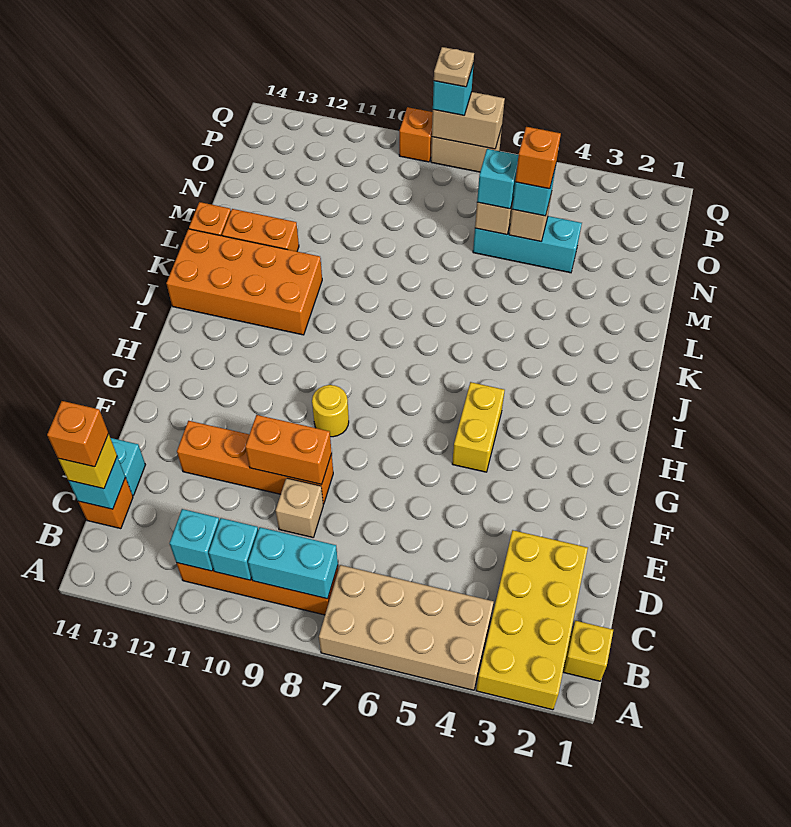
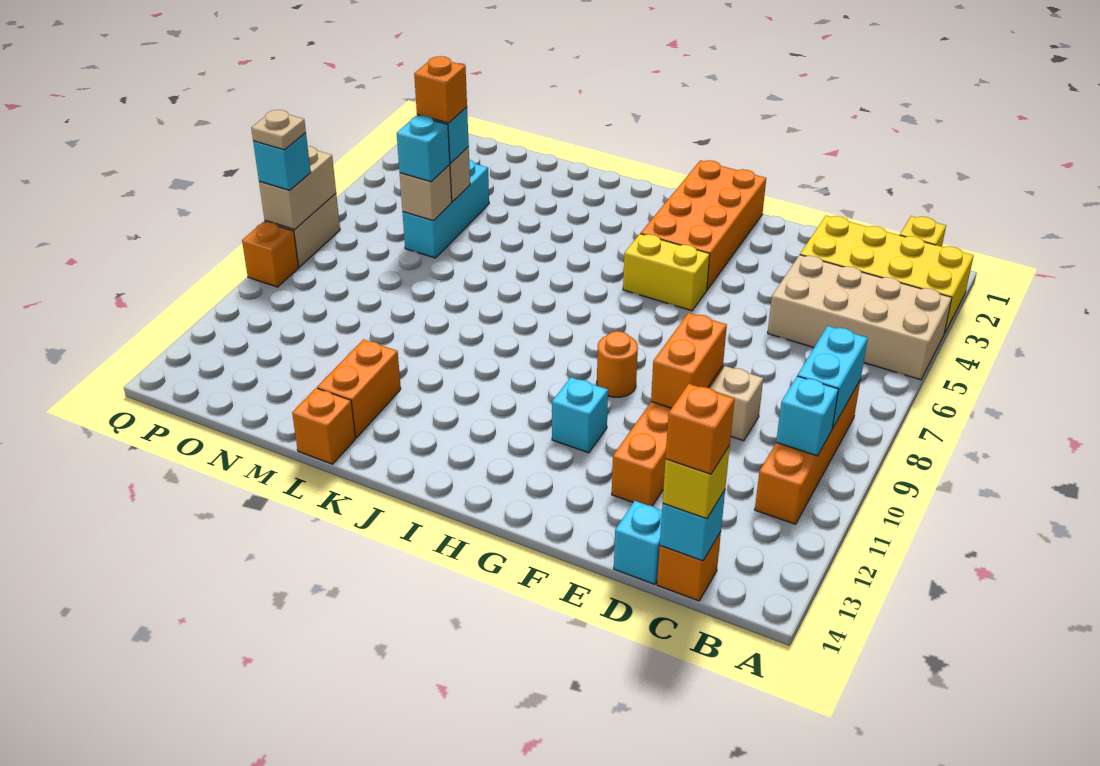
tan brick A4:B7 level 1 -> tan brick A4:D5 level 1
cyan brick B11 level 2 -> cyan brick G11 level 1
yellow round brick G9 level 1 -> orange round brick G9 level 1
orange brick J11:K14 level 1 -> orange brick G1:H4 level 1

